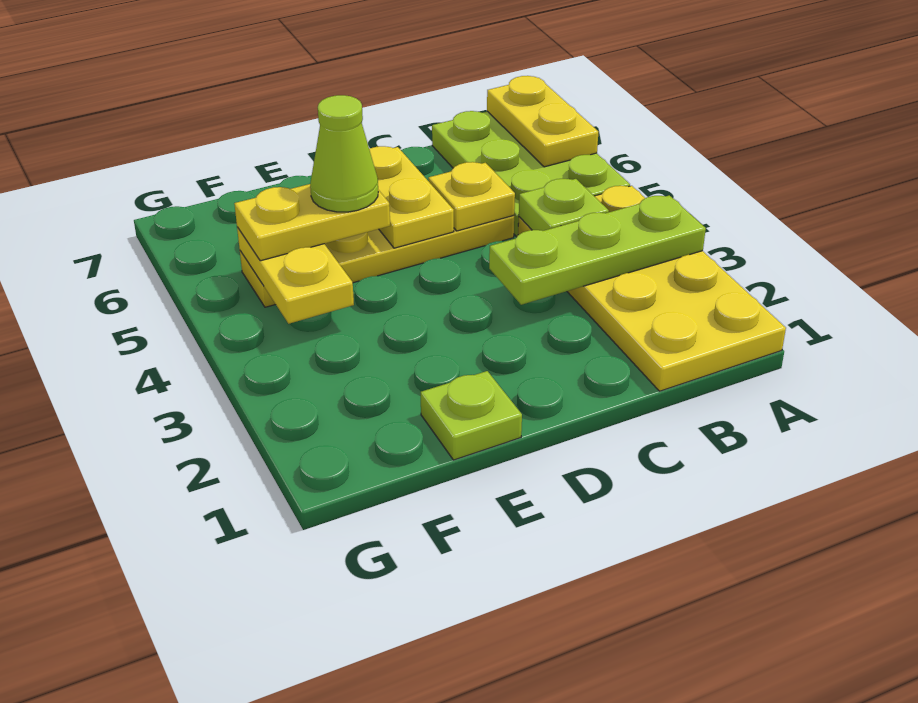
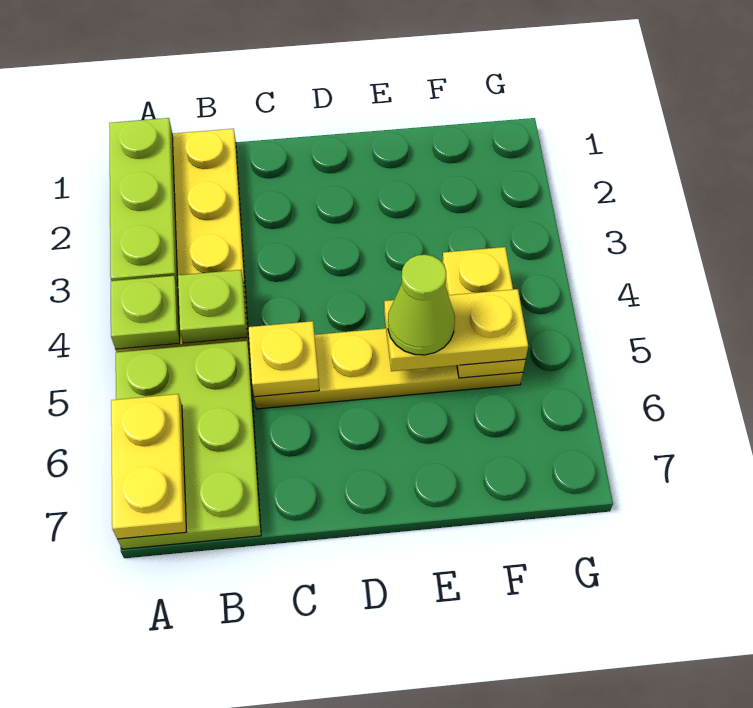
lime plate A3:C3 level 2 -> lime plate A1:A3 level 2
yellow plate D5:D6 level 2 -> none
lime plate E1 level 1 -> lime plate A4 level 2

